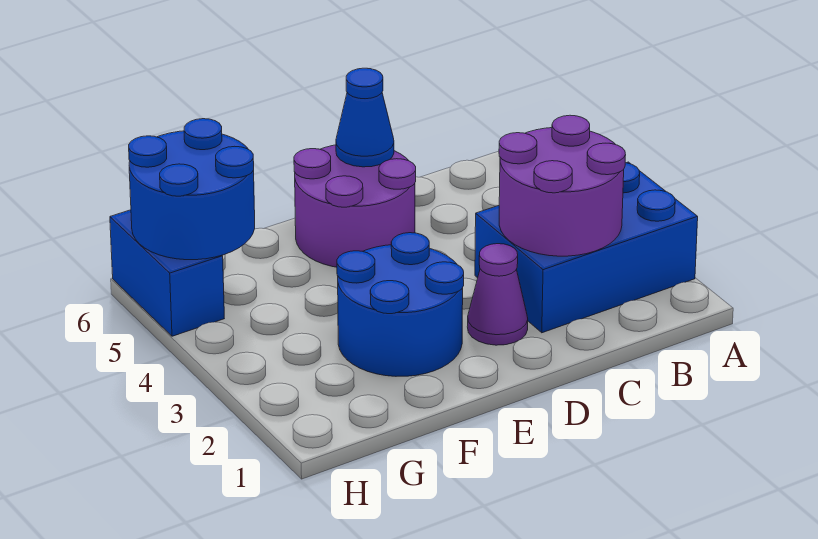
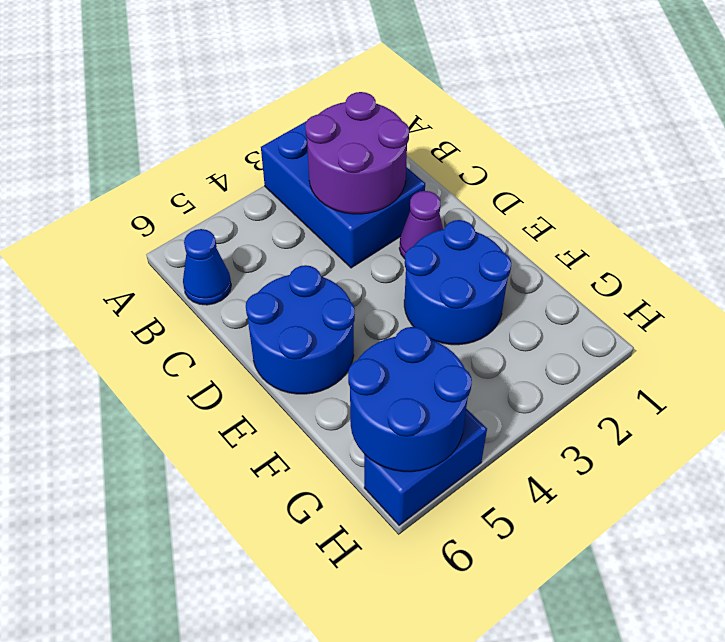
purple round brick D5:E6 level 1 -> blue round brick D5:E6 level 1
blue cone D6 level 2 -> blue cone B6 level 1

